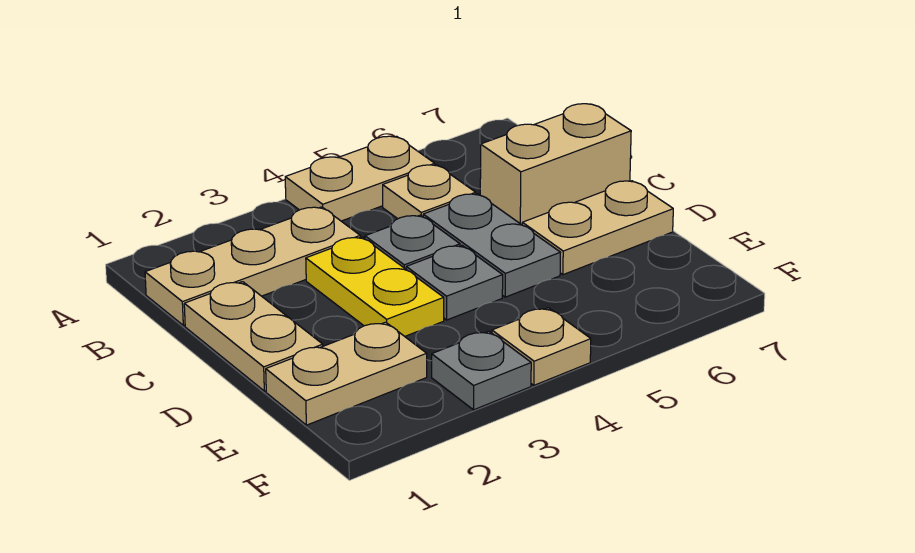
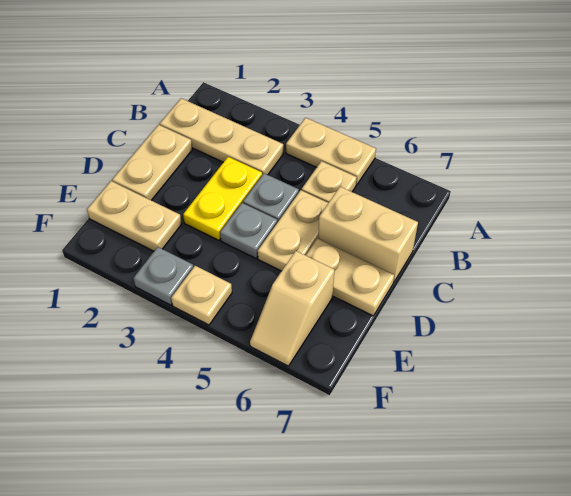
grey plate C5:D5 level 1 -> tan plate C5:D5 level 1
none -> tan slope E6:F6 level 1 top E

